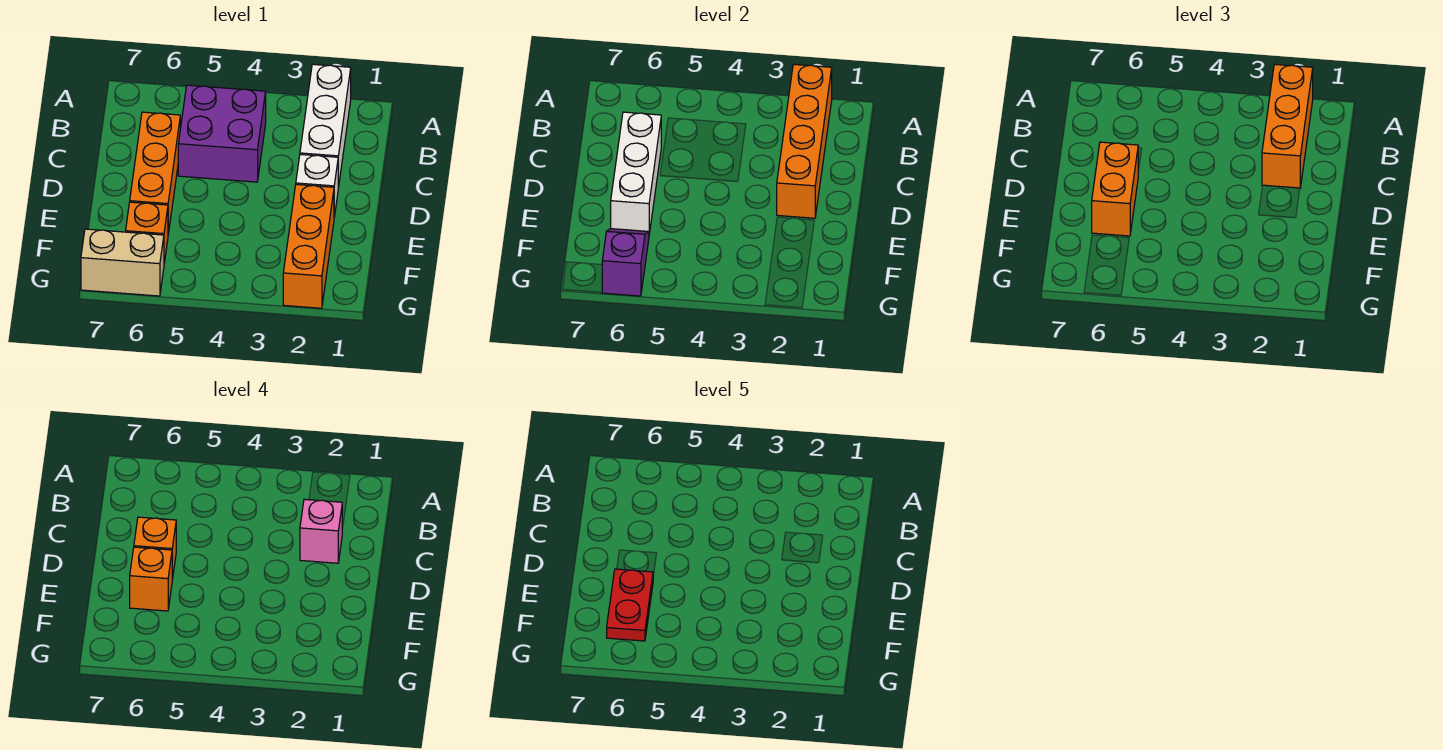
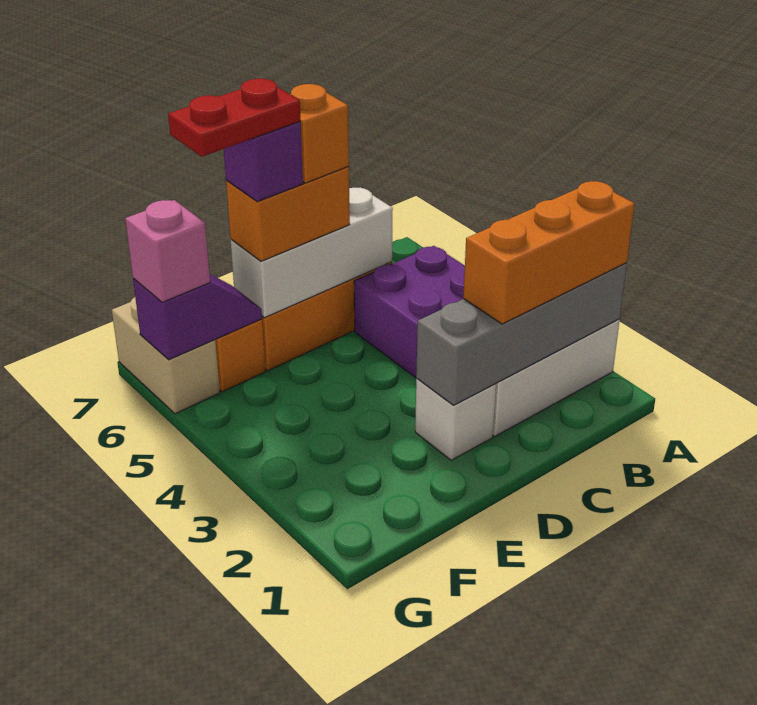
orange brick A2:D2 level 2 -> grey brick A2:D2 level 2
pink brick C2 level 4 -> pink brick G6 level 3
orange brick E2:G2 level 1 -> none
orange brick E6 level 4 -> purple brick E6 level 4

